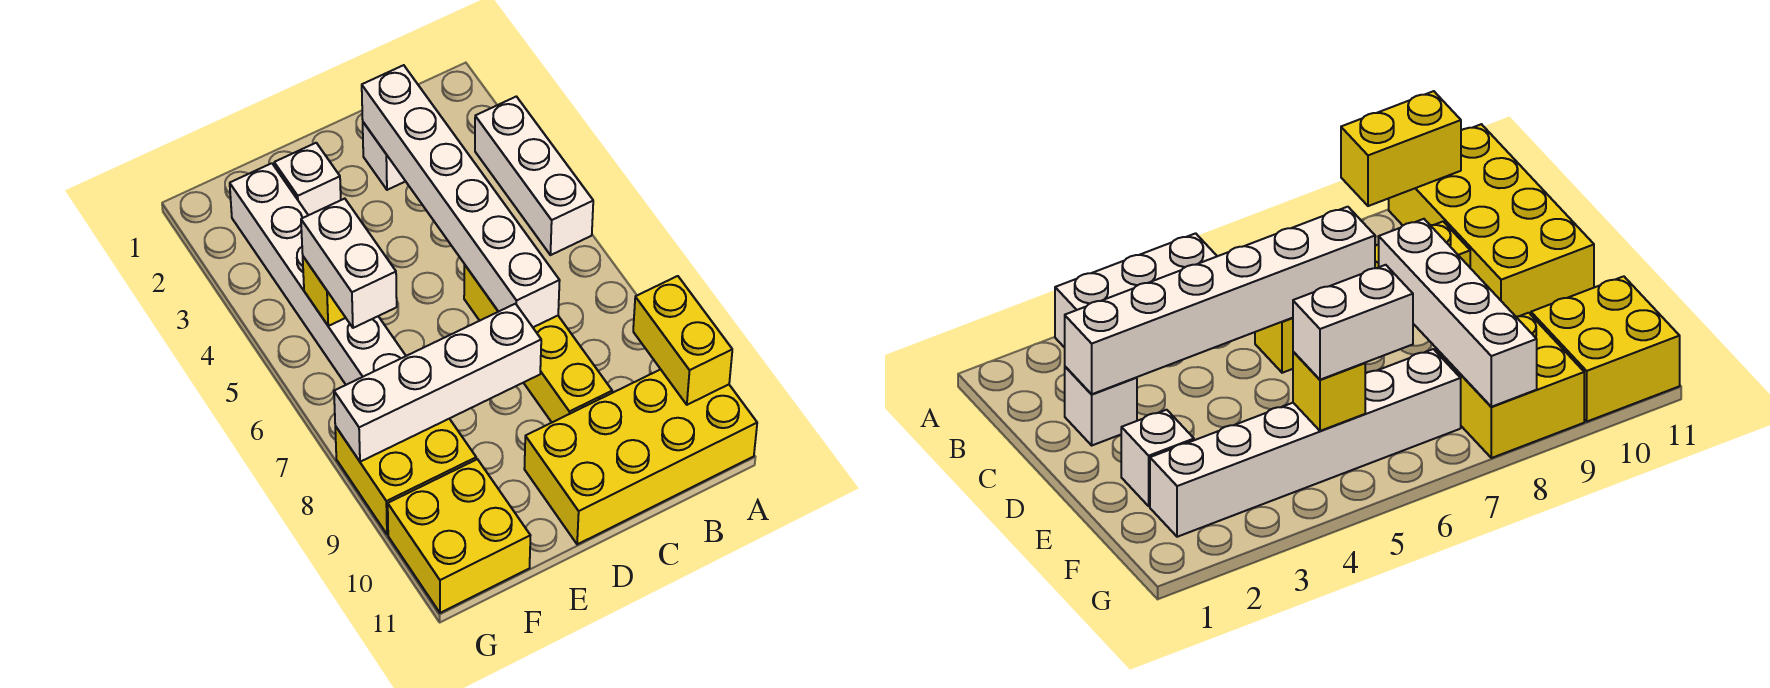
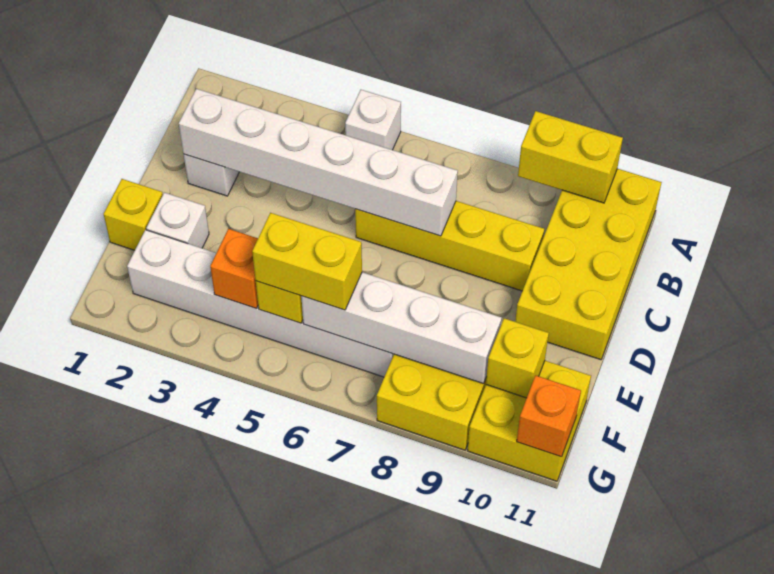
white brick A3:A5 level 1 -> white brick A5 level 1
white brick D8:G8 level 2 -> white brick F6:F9 level 2
none -> yellow brick E1 level 1
none -> orange brick F4 level 2
white brick F5:F6 level 3 -> yellow brick F5:F6 level 3
none -> yellow brick F10 level 2
none -> orange brick G11 level 2

